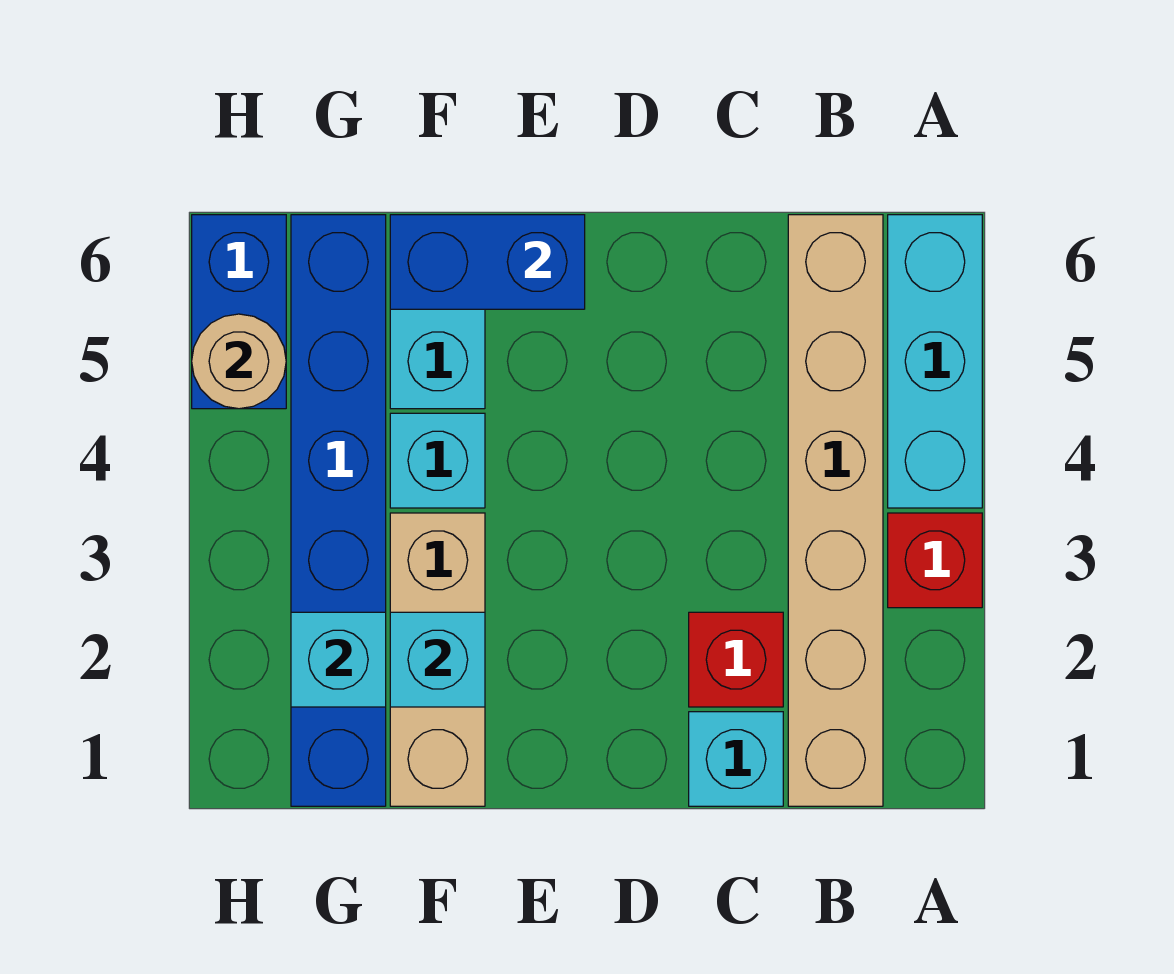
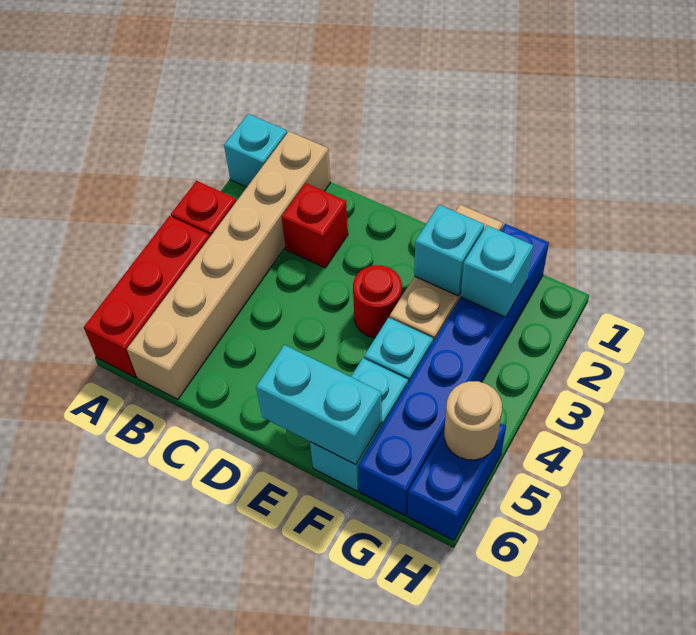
cyan brick A4:A6 level 1 -> red brick A4:A6 level 1
cyan brick C1 level 1 -> cyan brick A1 level 1
none -> red round brick E3 level 1
blue brick E6:F6 level 2 -> cyan brick E6:F6 level 2

